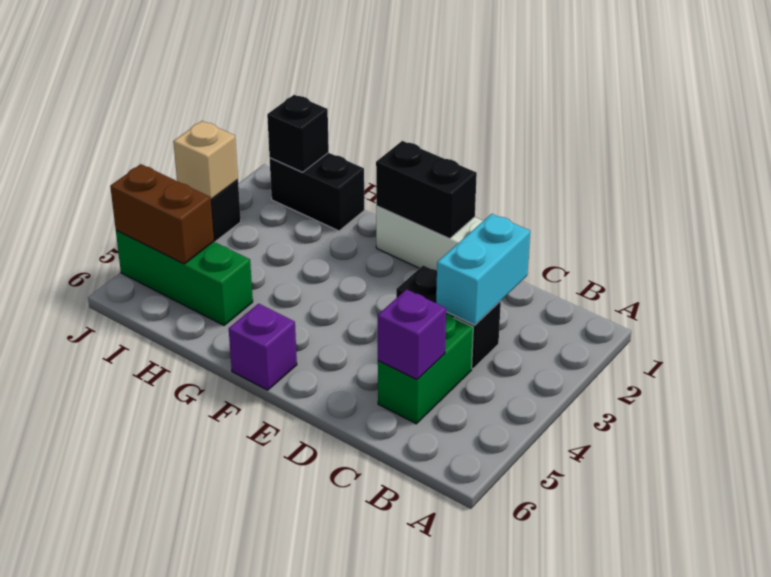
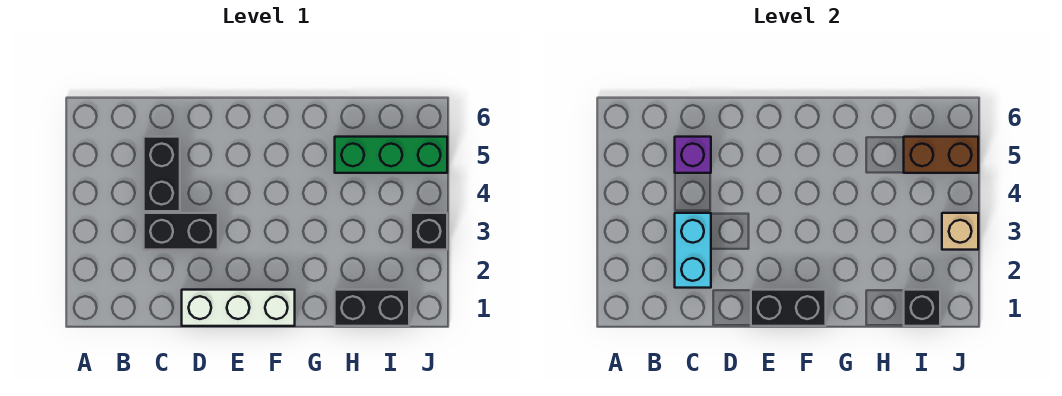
green brick C4:C5 level 1 -> black brick C4:C5 level 1
purple brick F6 level 1 -> none

